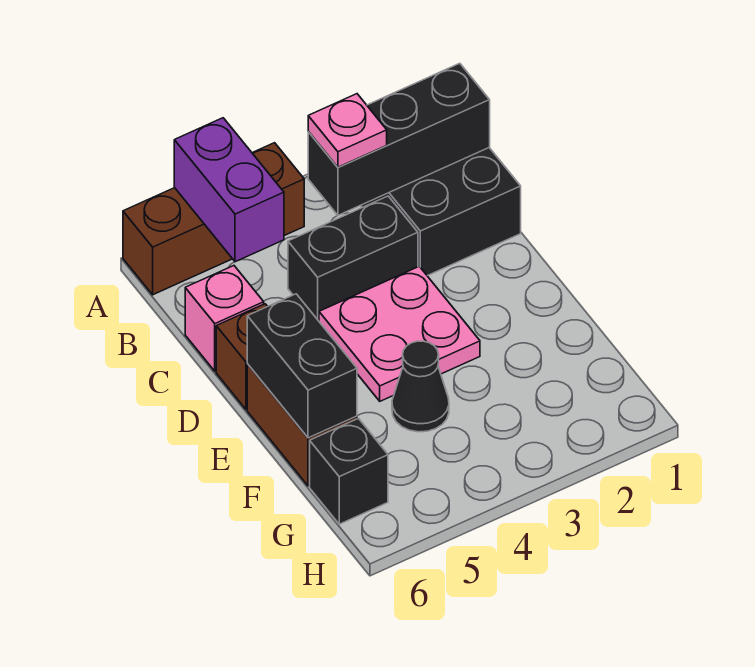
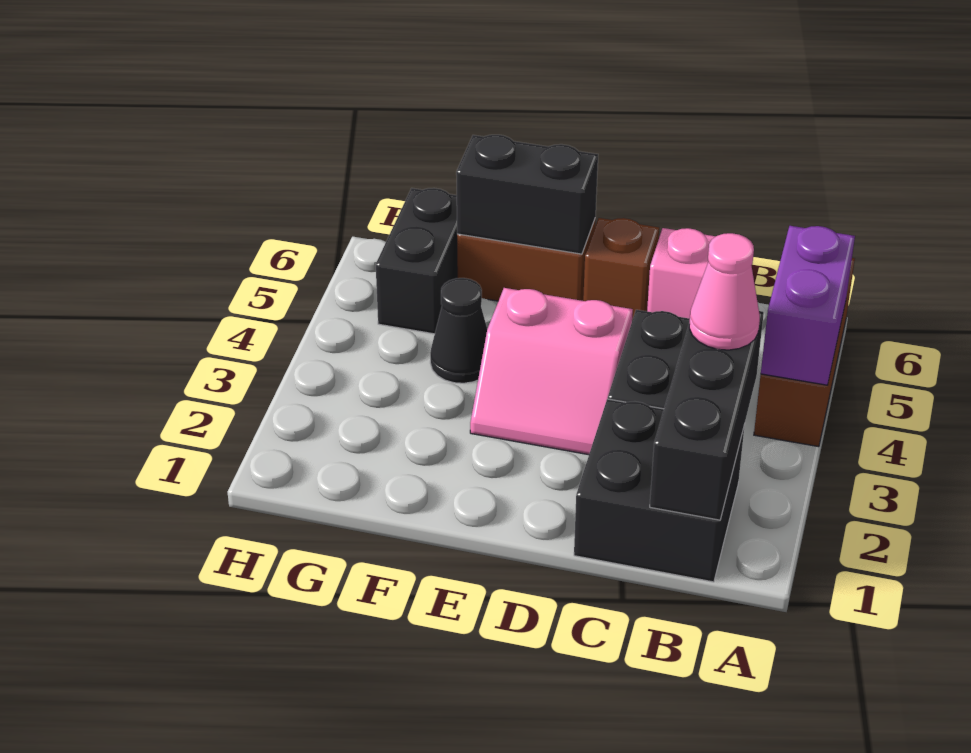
purple brick A5:B5 level 2 -> purple brick A4:A5 level 2
pink plate B3 level 3 -> pink cone B3 level 3
pink plate D3:E4 level 1 -> pink slope D3:E4 level 1 top 4
black brick G6 level 1 -> black brick G5:G6 level 1

